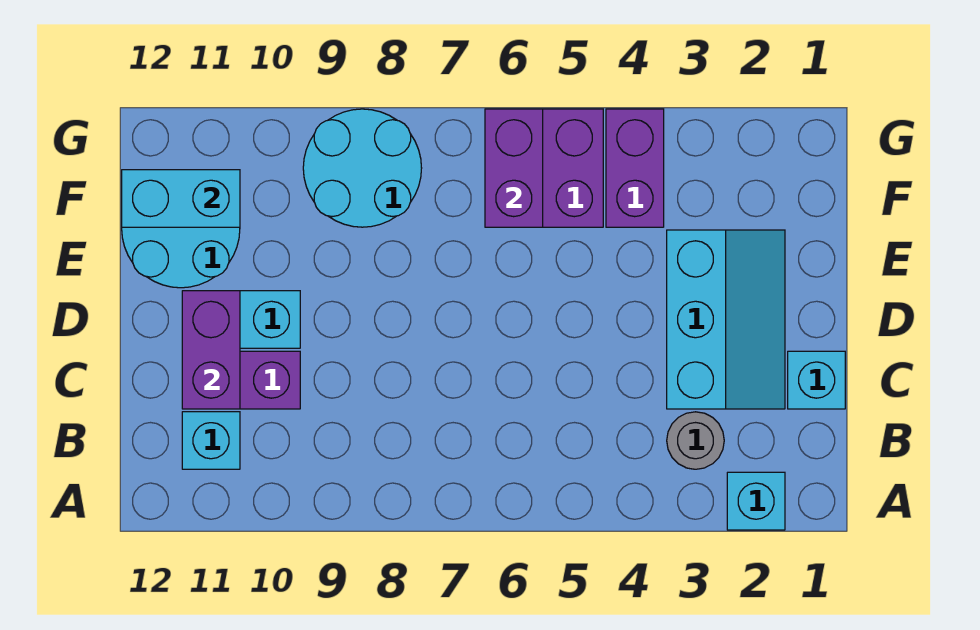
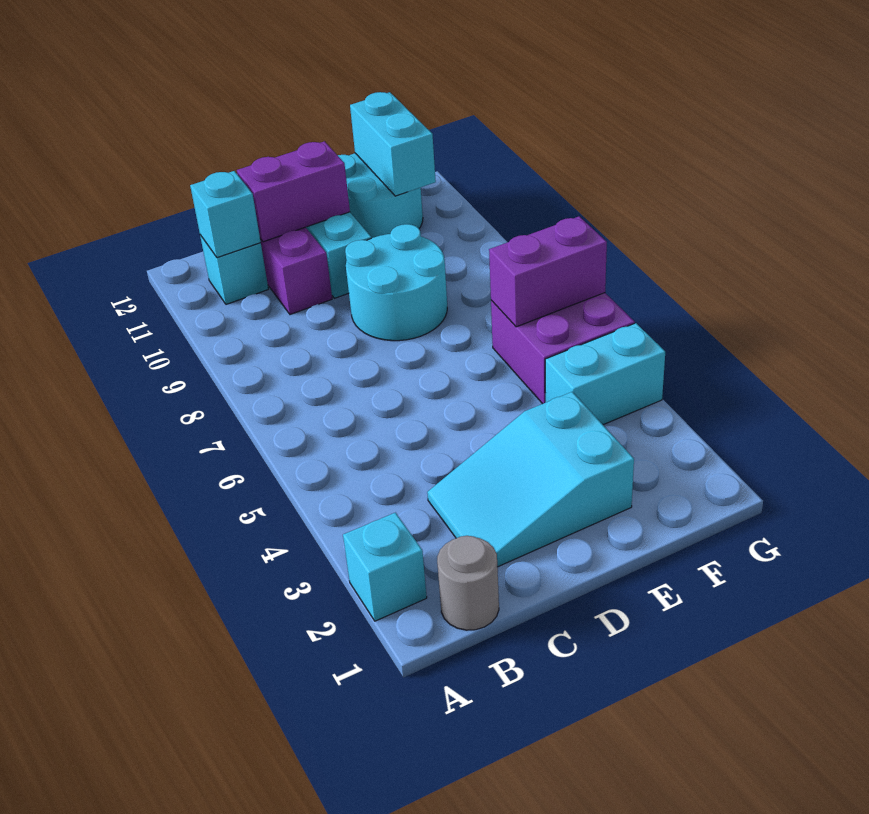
grey round brick B3 level 1 -> grey round brick B1 level 1
cyan brick C1 level 1 -> cyan brick B11 level 2
cyan slope C2:E3 level 1 top 3 -> cyan slope C2:E3 level 1 top E
purple brick F4:G4 level 1 -> cyan brick F4:G4 level 1
cyan round brick F8:G9 level 1 -> cyan round brick D8:E9 level 1

